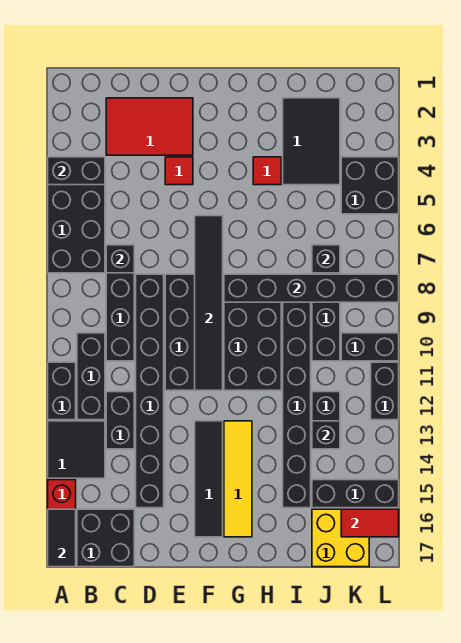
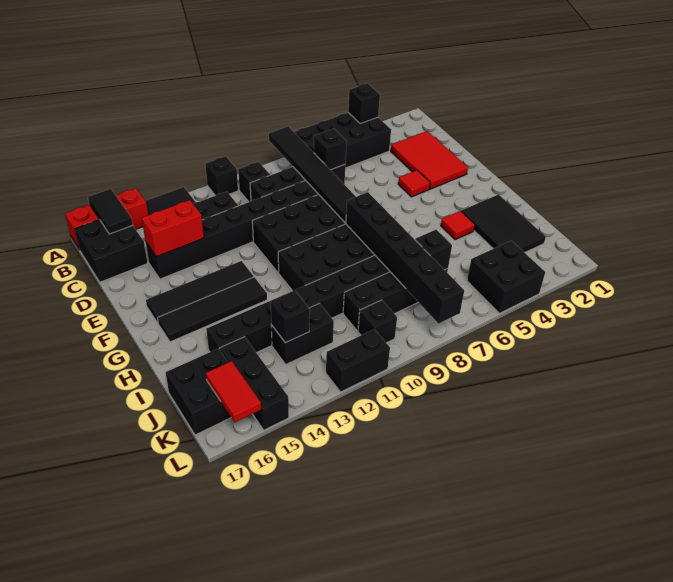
black brick A4:B4 level 2 -> black brick A4 level 2
black brick A11:A12 level 1 -> black brick A11 level 1
black tile A16:A17 level 2 -> black tile A16:B16 level 2
black brick B10:B12 level 1 -> black brick B10 level 1
none -> red brick D14:D15 level 2
black tile F6:F11 level 2 -> black tile A8:F8 level 2
yellow tile G13:G16 level 1 -> black tile G13:G16 level 1
black tile I2:J4 level 1 -> black tile H2:J3 level 1
yellow brick J16:K17 level 1 -> black brick J16:K17 level 1
black brick K10:L10 level 1 -> black brick K10 level 1

